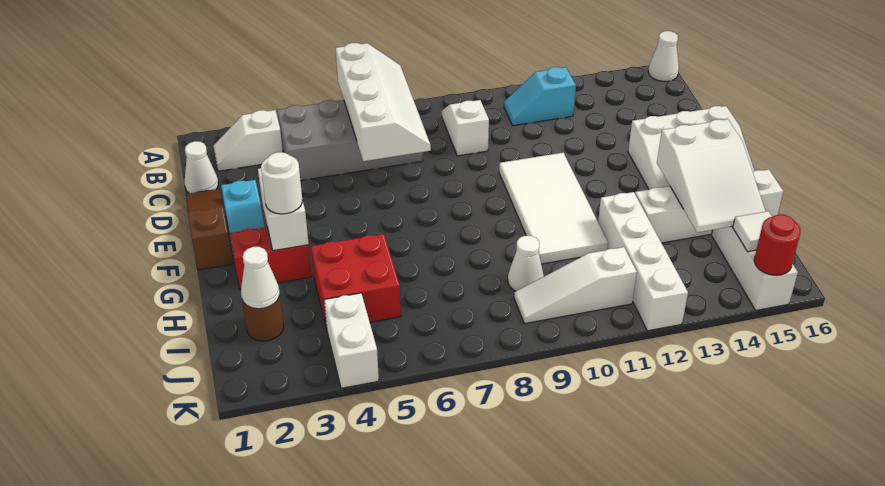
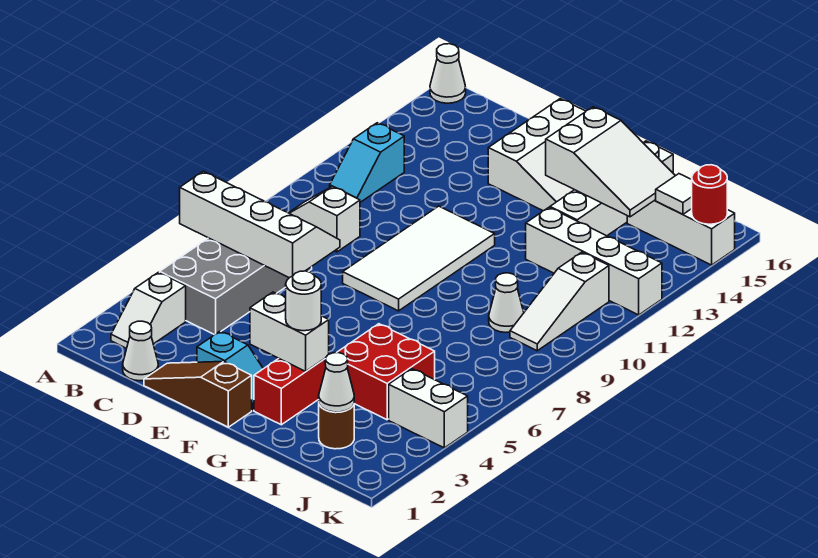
white tile E10:H11 level 1 -> white tile E8:F11 level 1

